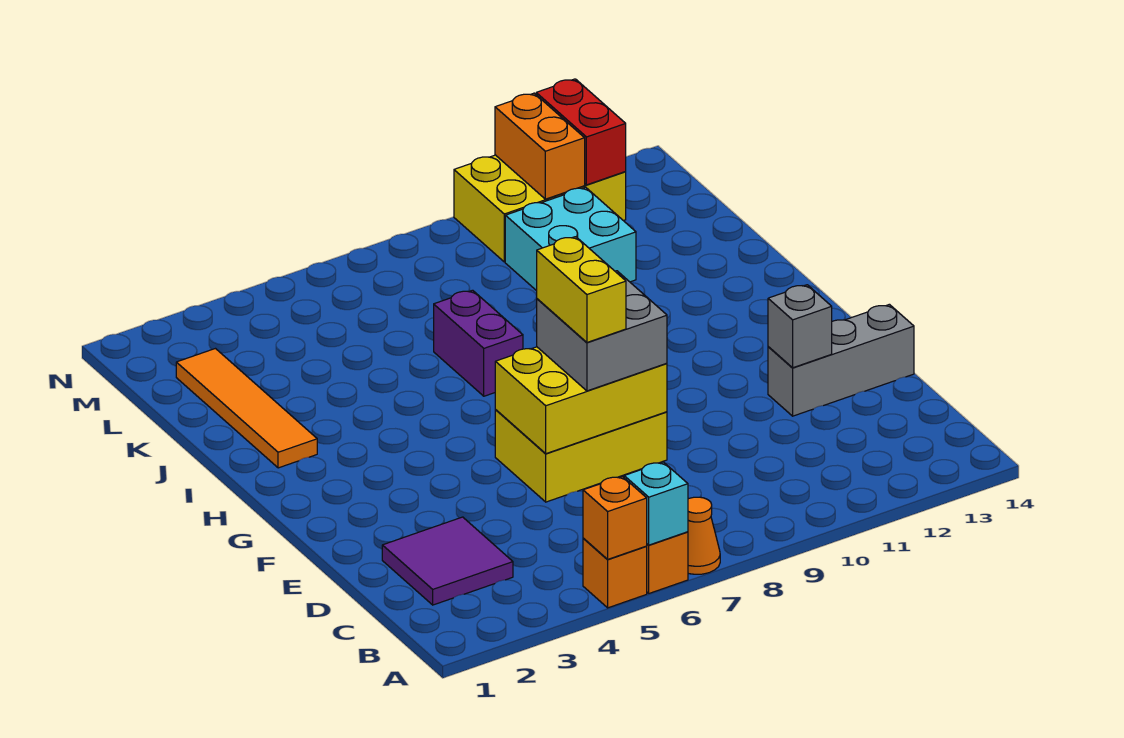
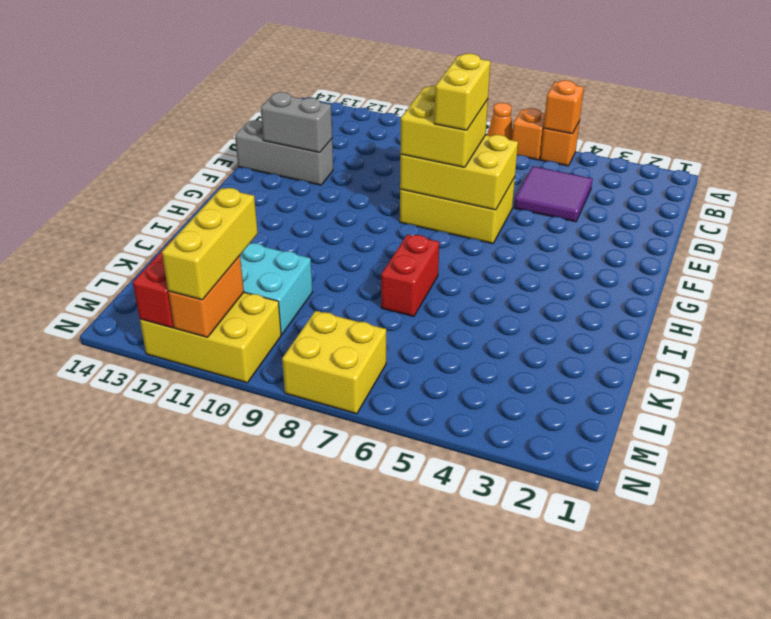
cyan brick A6 level 2 -> none
purple tile C2:D3 level 1 -> purple tile C4:D5 level 1
grey brick E7:F8 level 3 -> yellow brick E7:F8 level 3
grey brick E12 level 2 -> grey brick E12:E13 level 2
orange tile I2:L2 level 1 -> none
purple brick I7:J7 level 1 -> red brick I7:J7 level 1
none -> yellow brick L11:N11 level 3
none -> yellow brick M7:N8 level 1

